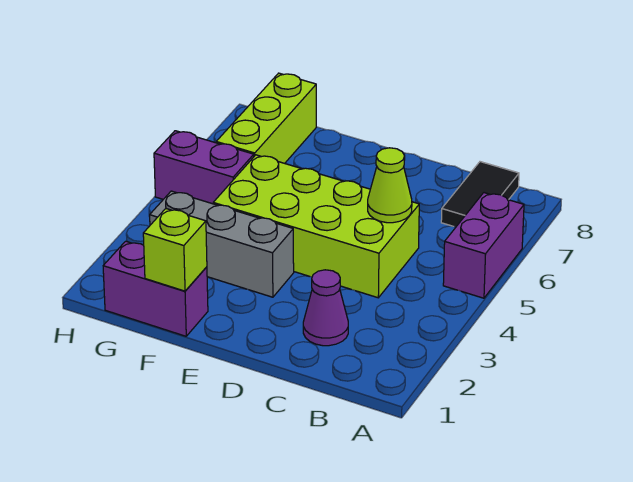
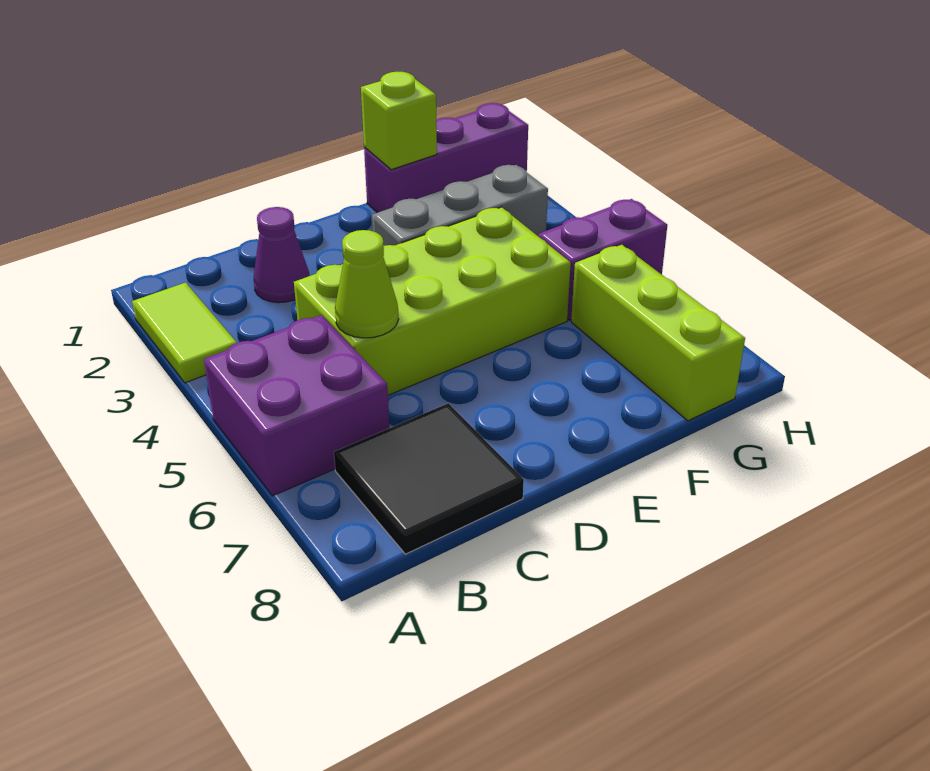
none -> lime tile A2:A3 level 1
purple brick A5:A6 level 1 -> purple brick A5:B6 level 1
black tile B7:B8 level 1 -> black tile B7:C8 level 1
purple brick F1:G1 level 1 -> purple brick F1:H1 level 1

